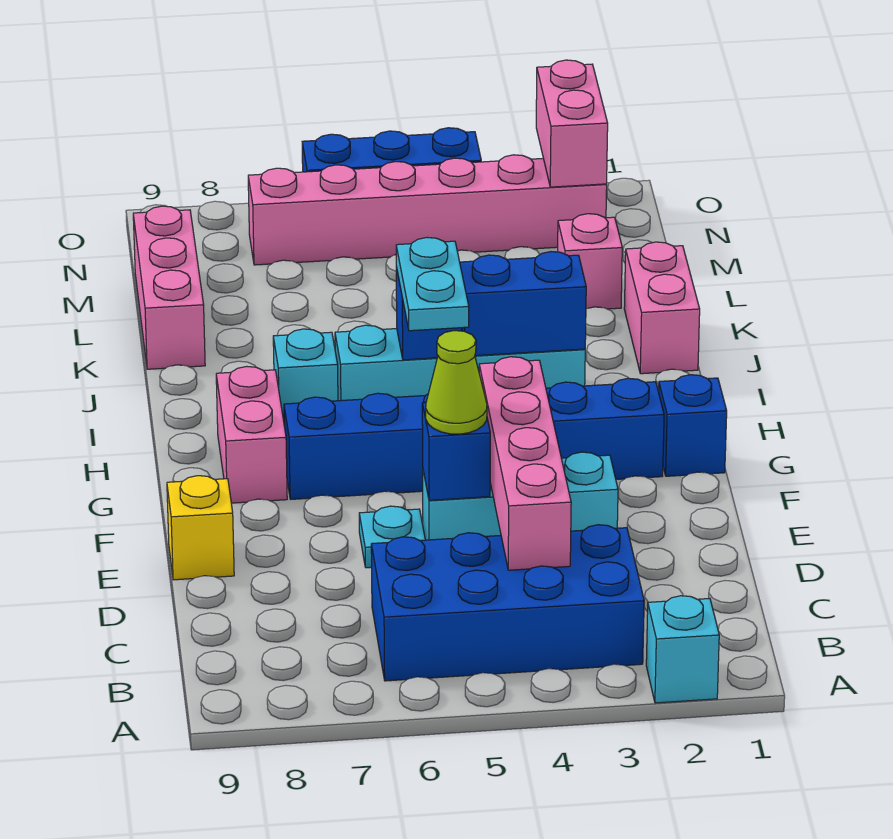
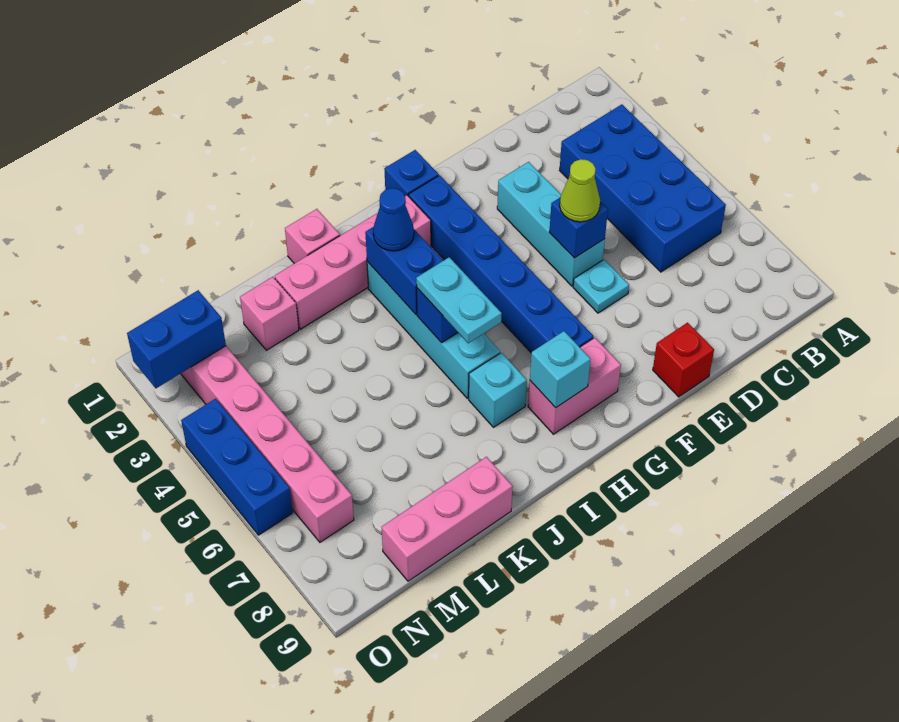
cyan brick A2 level 1 -> cyan brick H8 level 2
pink brick C4:F4 level 2 -> pink brick H2:K2 level 1
yellow brick E9 level 1 -> red brick E9 level 1
cyan plate H5:I5 level 3 -> cyan plate I5:I6 level 3
none -> blue cone I3 level 3
pink brick J1:K1 level 1 -> pink brick J1 level 1
pink brick N2:O2 level 2 -> blue brick N2:O2 level 2

